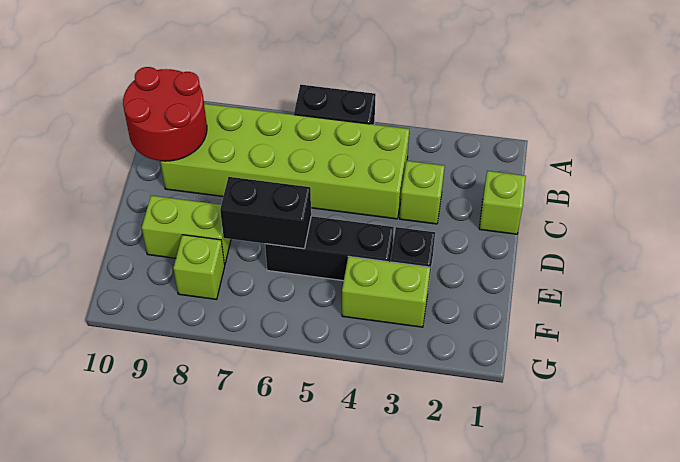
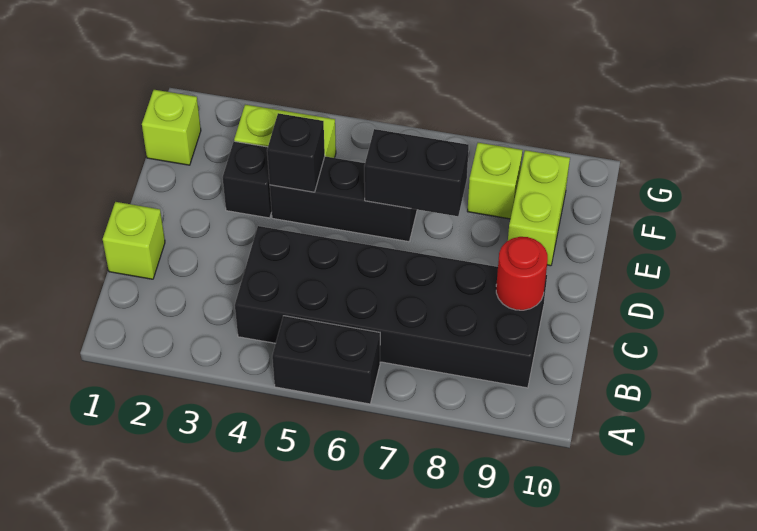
lime brick B4:C9 level 1 -> black brick B4:C9 level 1
red round brick B9:C10 level 2 -> red round brick C9 level 2
lime brick C3 level 1 -> lime brick F1 level 1
none -> black brick E4 level 2
lime brick E8:E9 level 1 -> lime brick E9:F9 level 1

